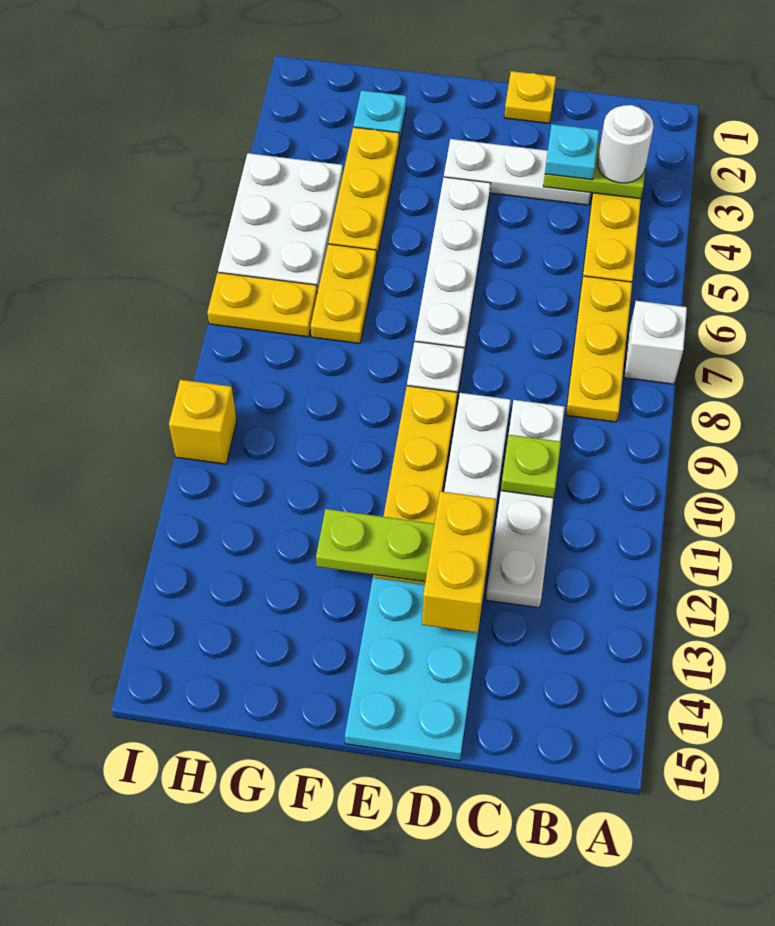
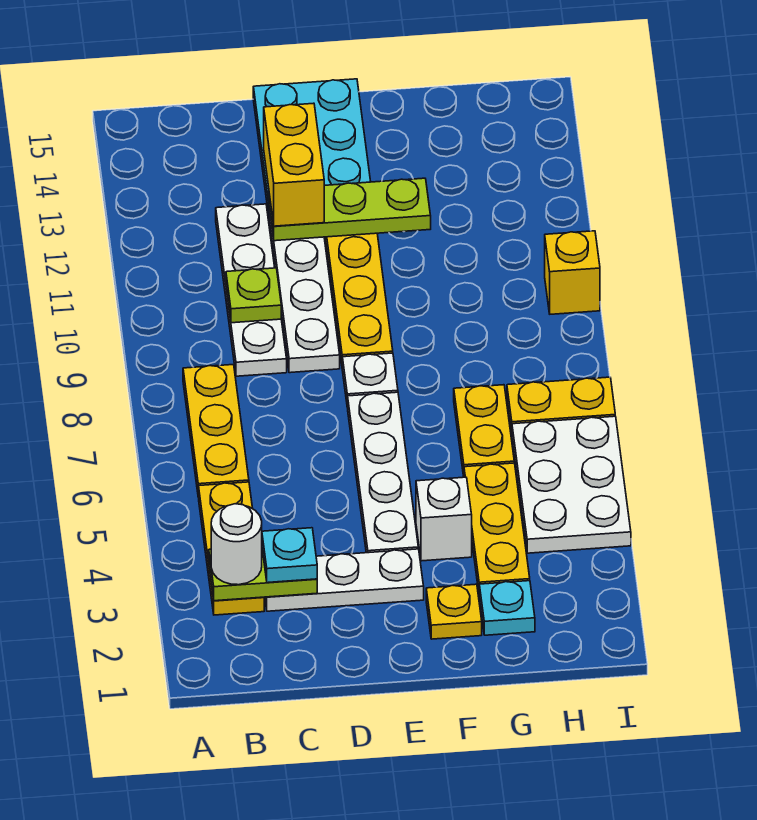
white brick A7 level 1 -> white brick F4 level 1
yellow plate D1 level 1 -> yellow plate F2 level 1

